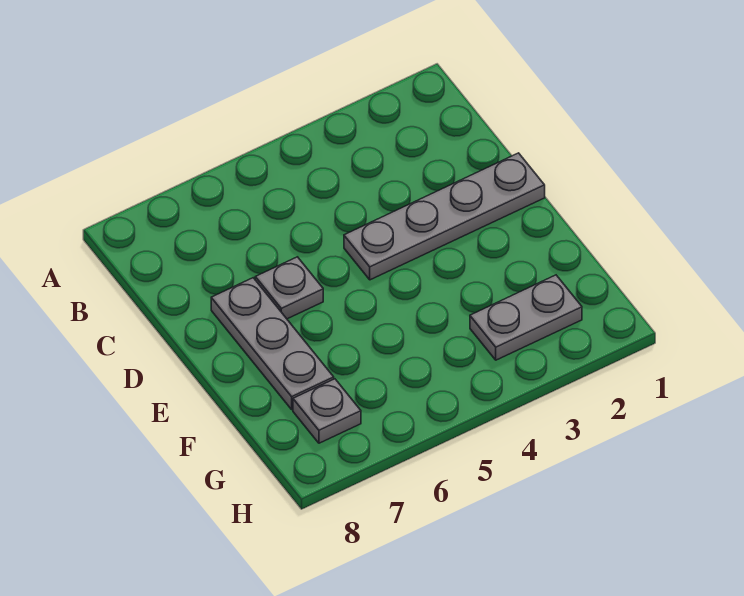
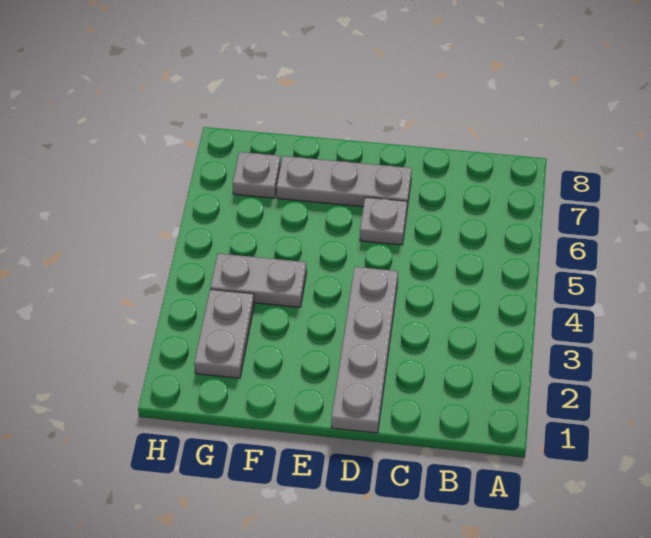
none -> grey plate F4:G4 level 1

